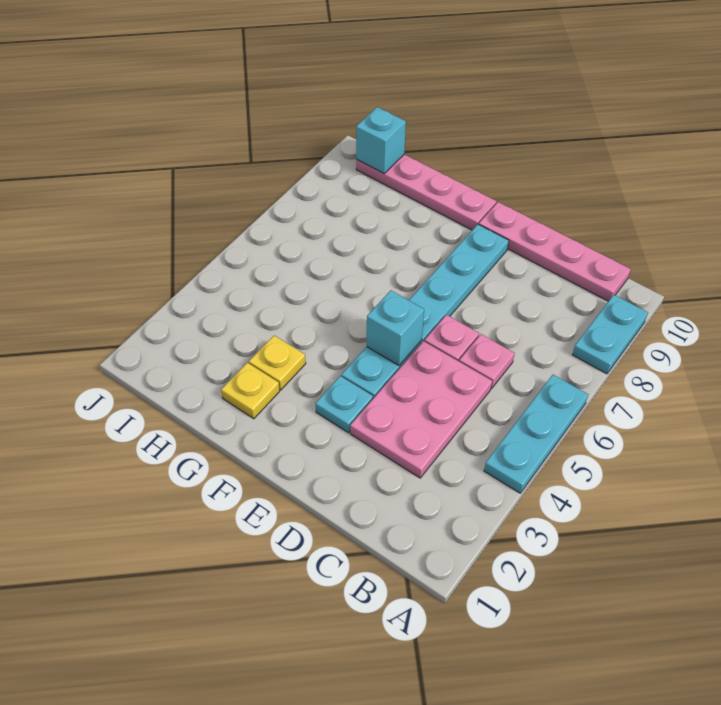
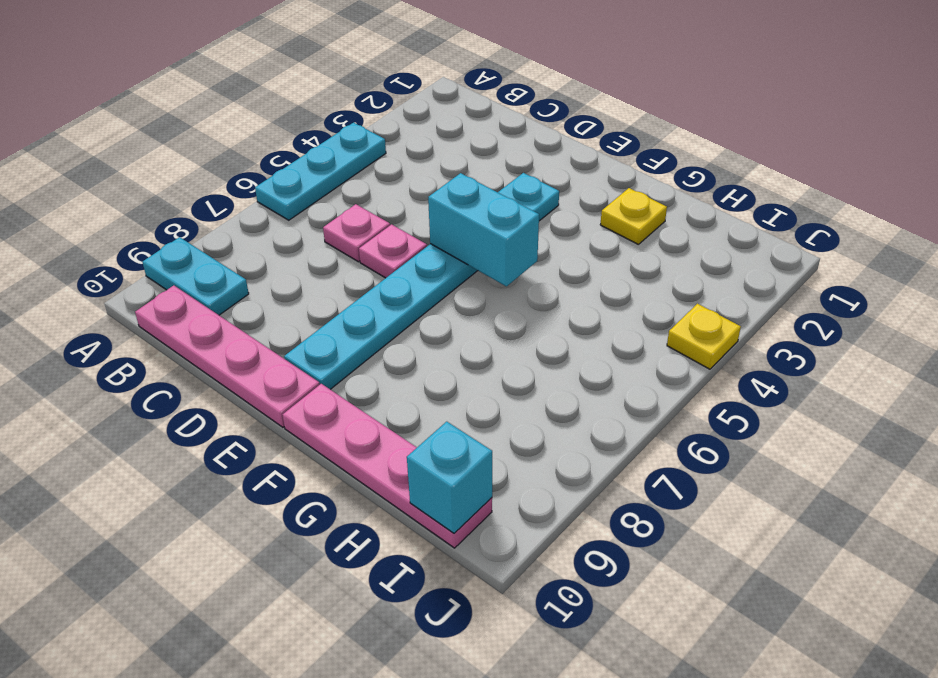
cyan plate A8:A9 level 1 -> cyan plate A9:B9 level 1
pink plate C3:D5 level 1 -> none
cyan brick E5 level 2 -> cyan brick E5:F5 level 2
yellow plate G3 level 1 -> yellow plate J4 level 1

